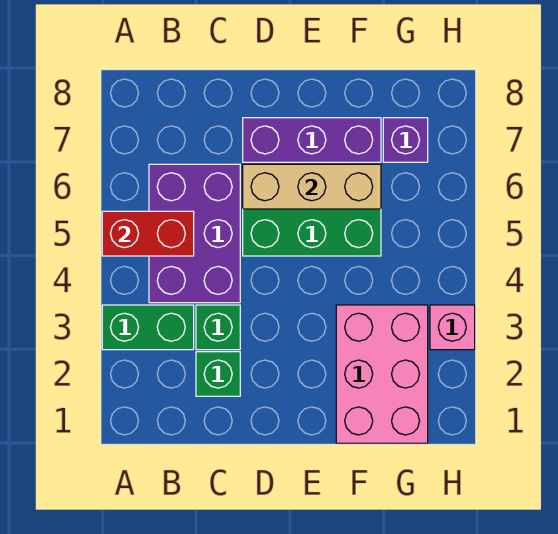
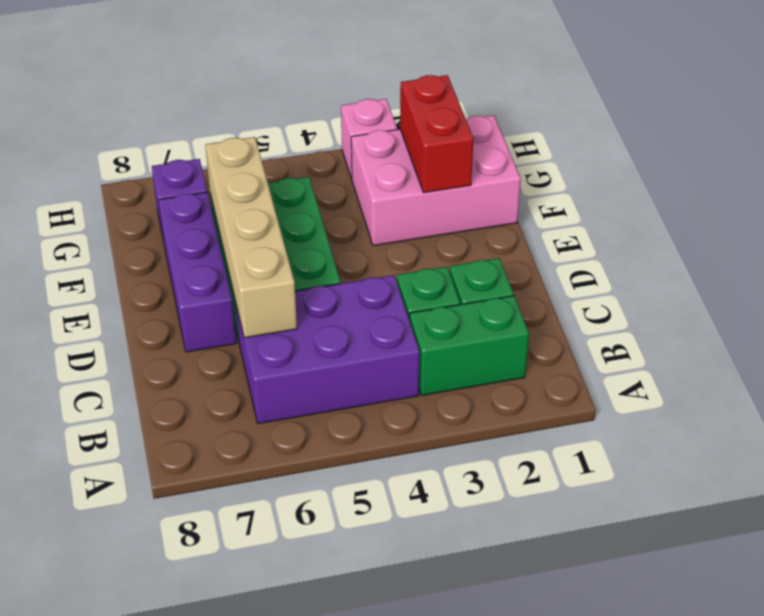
green brick A3:B3 level 1 -> green brick B2:B3 level 1
red brick A5:B5 level 2 -> red brick F2:G2 level 2
tan brick D6:F6 level 2 -> tan brick C6:F6 level 2

